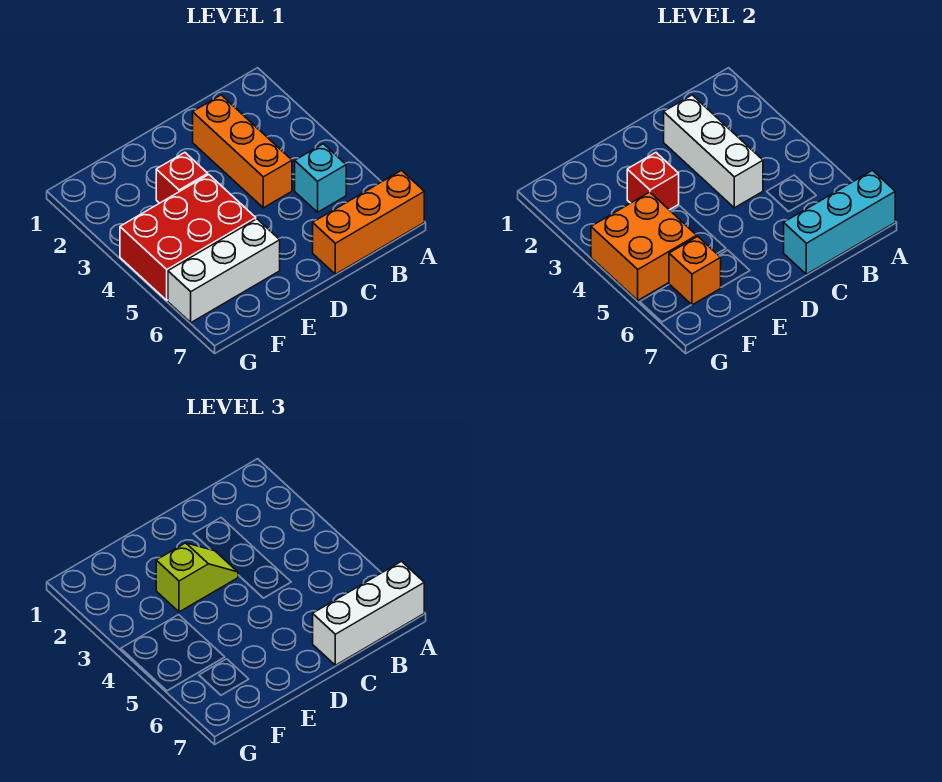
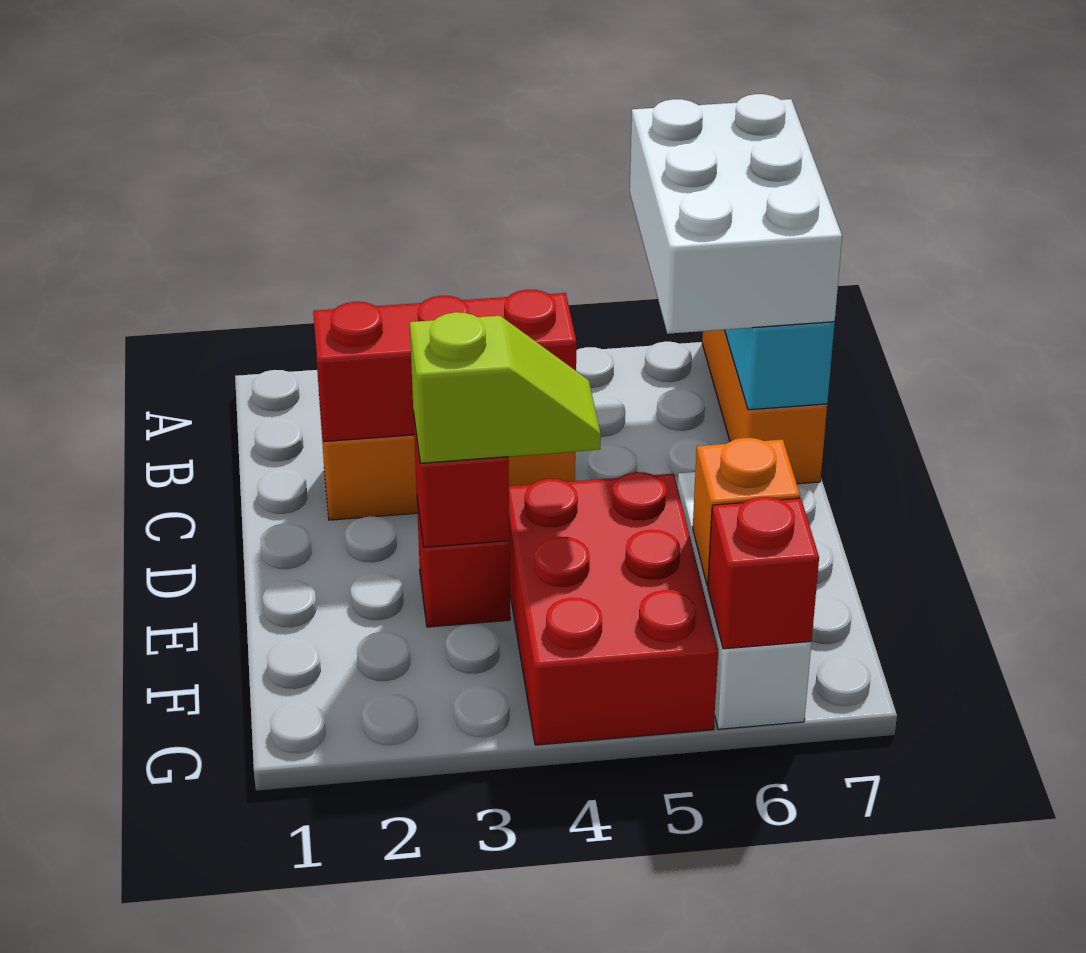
white brick A7:C7 level 3 -> white brick A6:C7 level 3
cyan brick B5 level 1 -> none
white brick C2:C4 level 2 -> red brick C2:C4 level 2
lime slope D3:E3 level 3 top E -> lime slope E3:E4 level 3 top 3
orange brick F4:G5 level 2 -> none
none -> red brick G6 level 2

